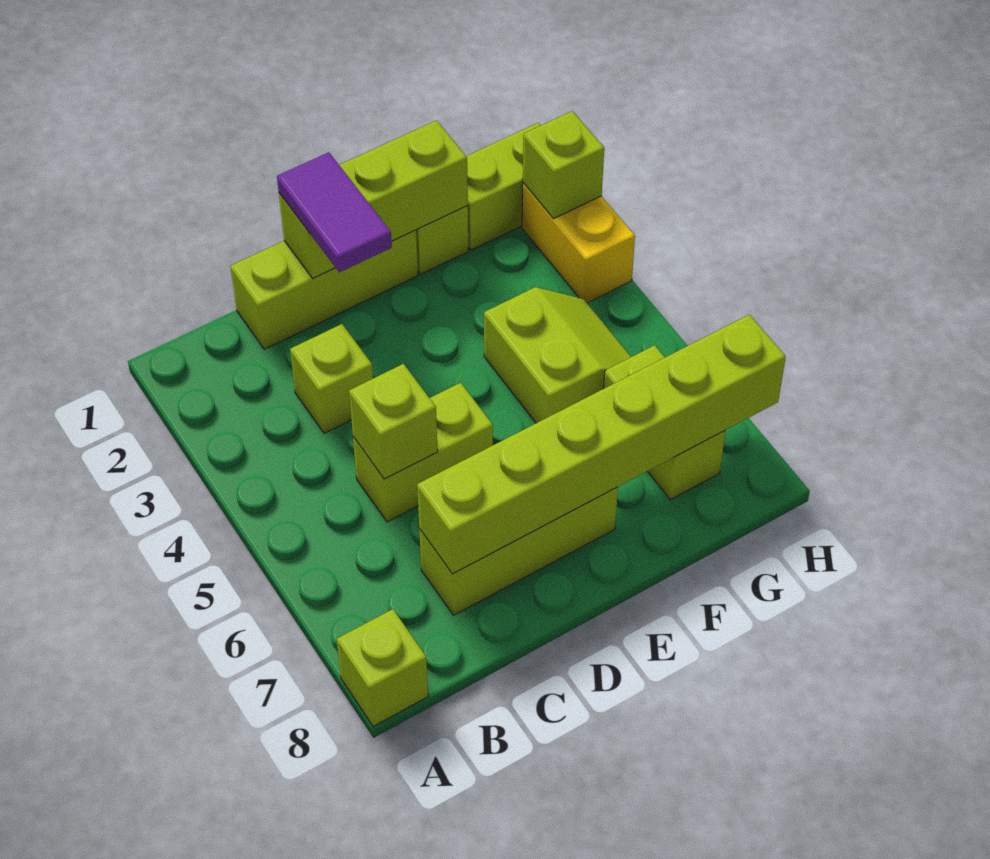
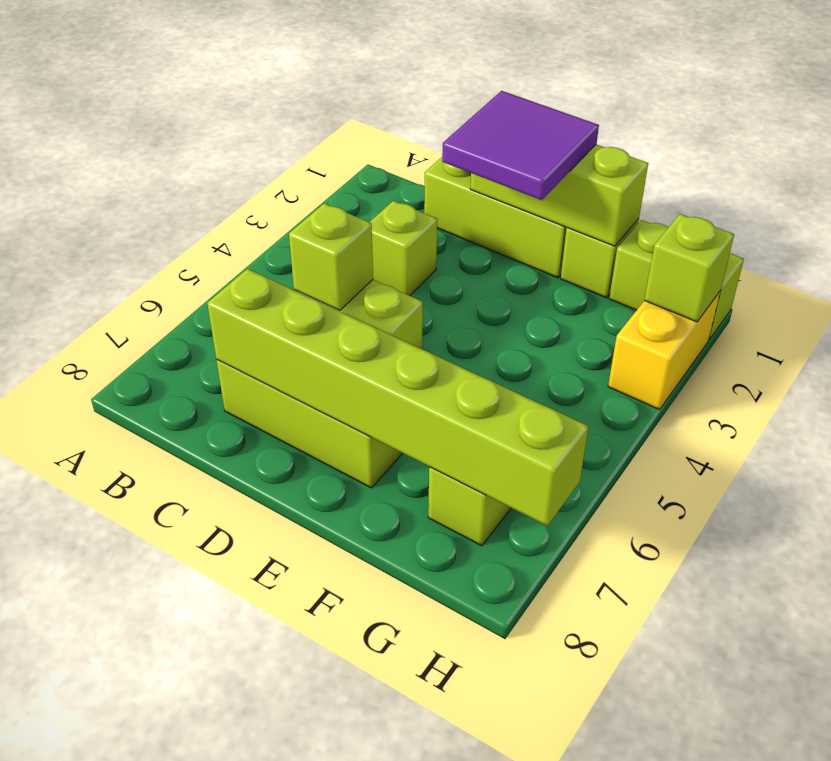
lime brick A8 level 1 -> none
purple tile D1:D2 level 3 -> purple tile D1:E2 level 3
lime slope F4:G5 level 1 top F -> none

